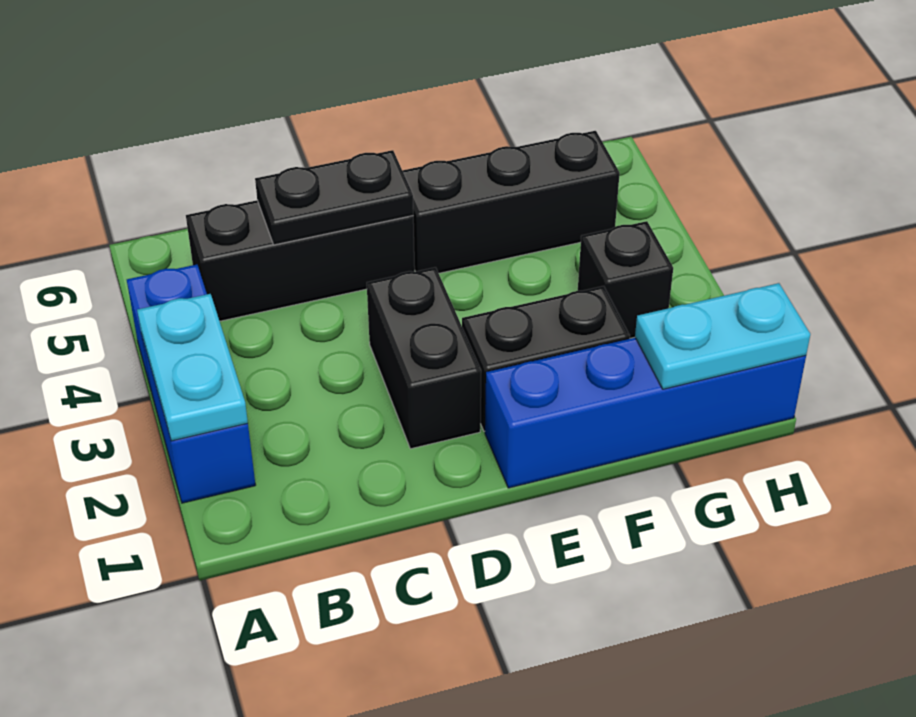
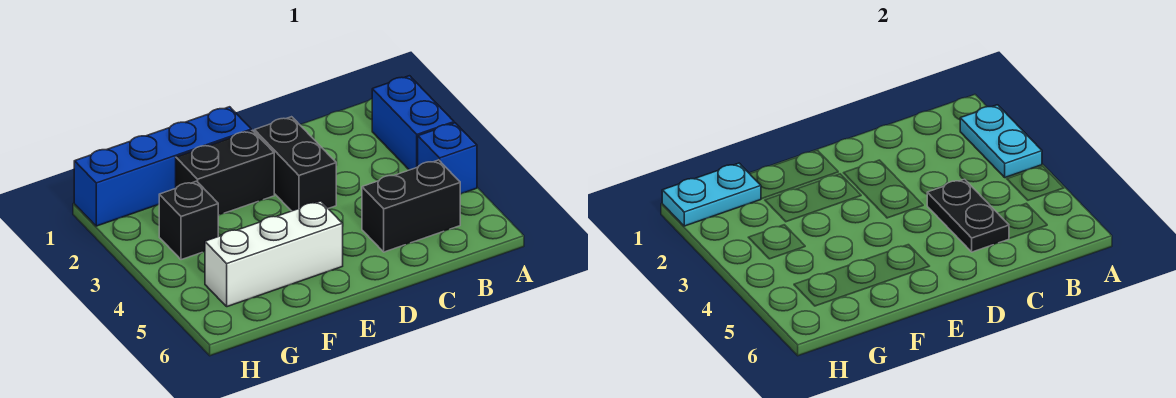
black brick B5:D5 level 1 -> black brick B5:C5 level 1
black plate C5:D5 level 2 -> black plate C4:C5 level 2
black brick E5:G5 level 1 -> white brick E5:G5 level 1

